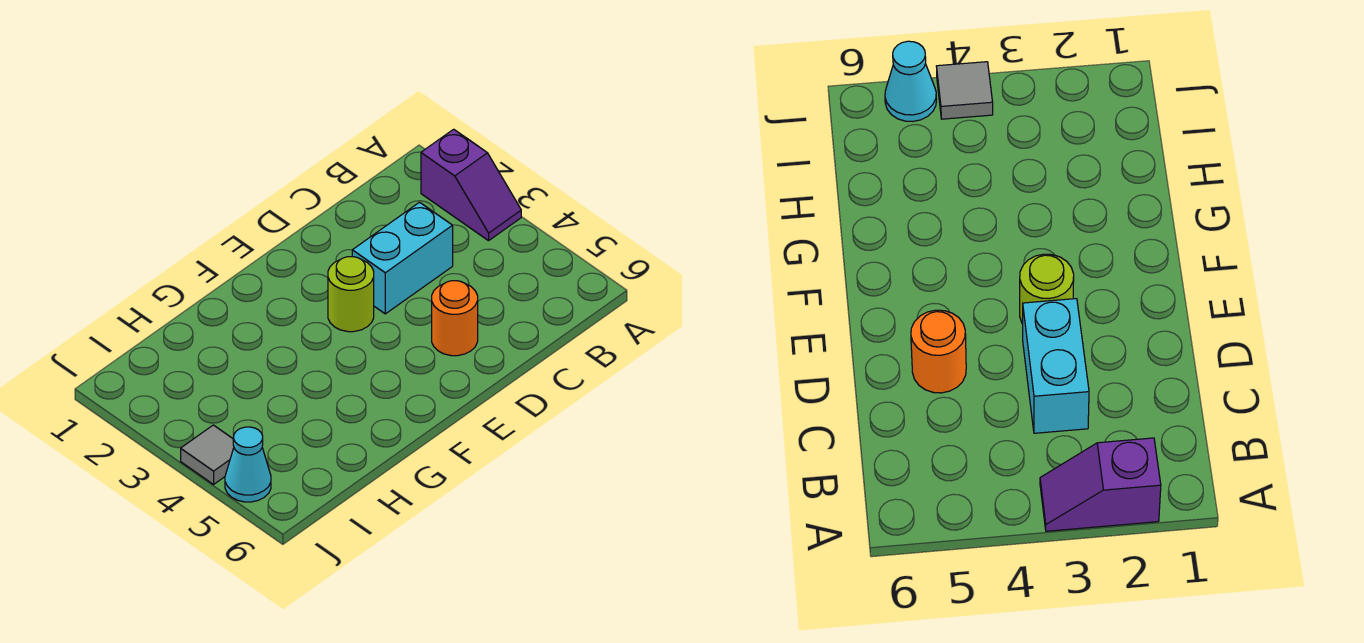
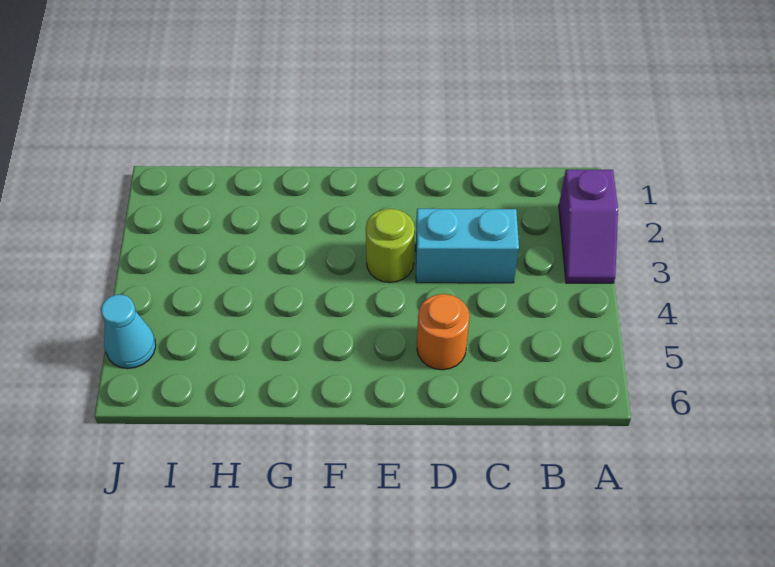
grey tile J4 level 1 -> none

